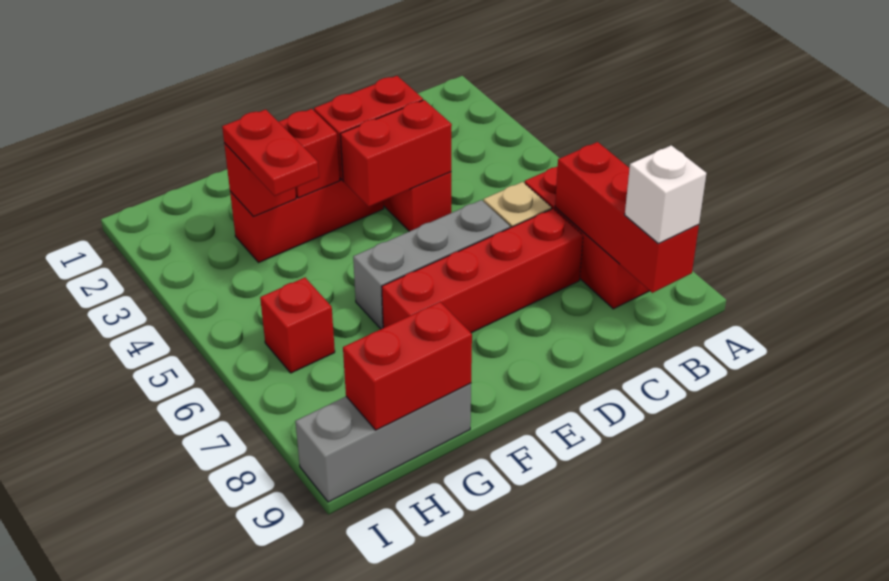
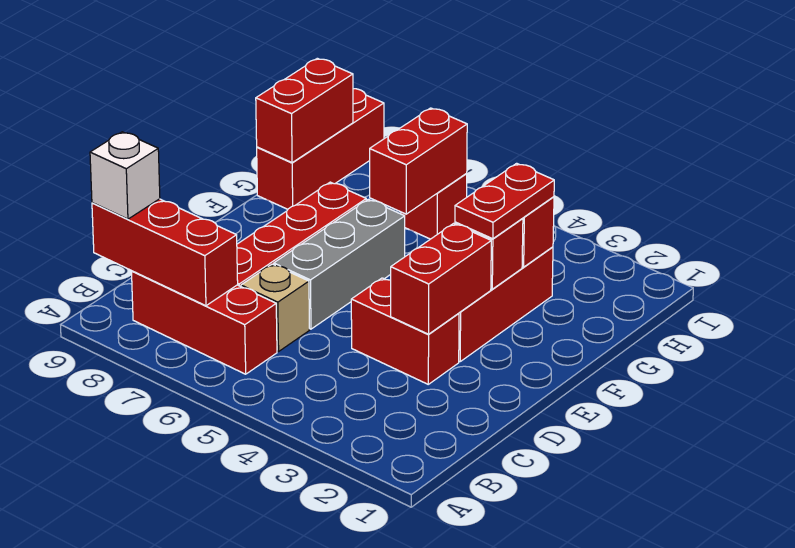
red brick D4:E4 level 2 -> red brick G6:H6 level 2
red plate G3:G4 level 3 -> red plate F3:G3 level 3
grey brick G9:I9 level 1 -> red brick G9:I9 level 1

